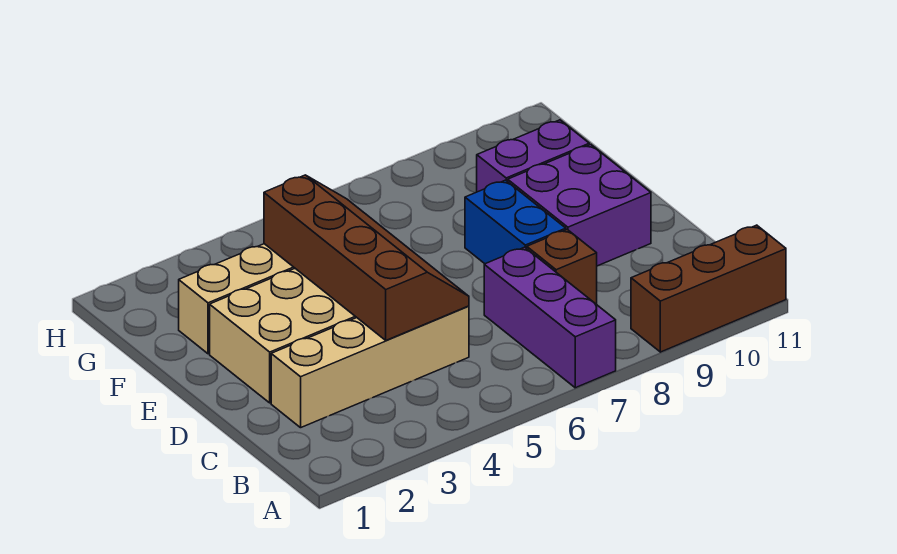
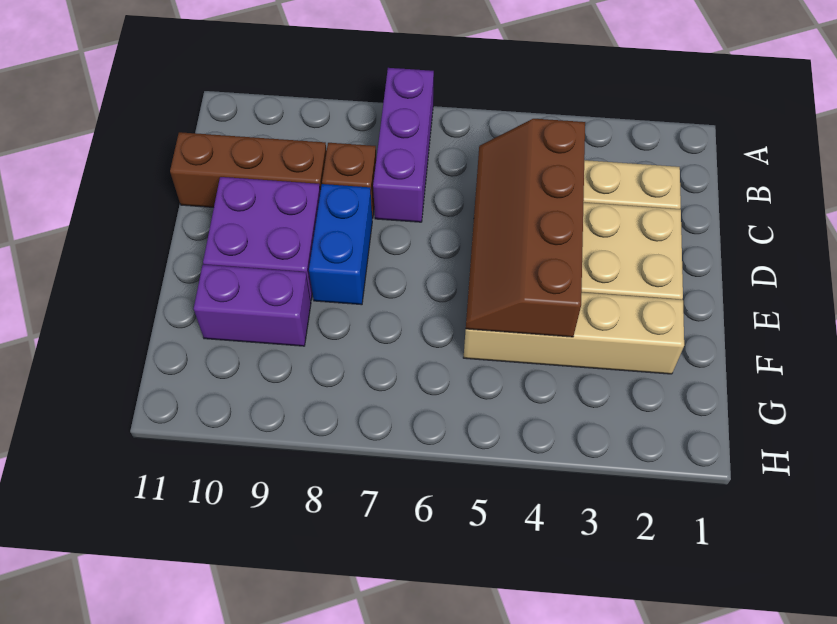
brown brick A9:A11 level 1 -> brown brick C9:C11 level 1

